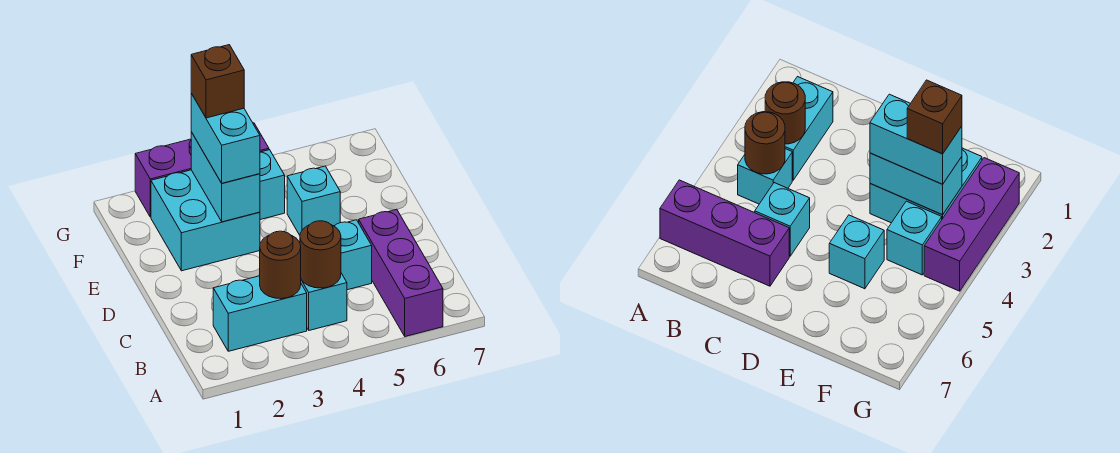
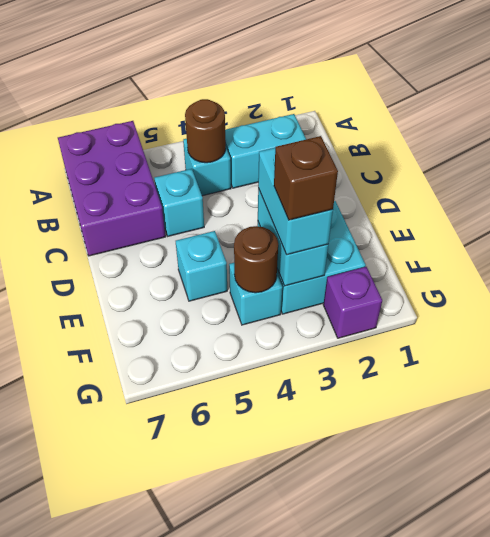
purple brick A6:C6 level 1 -> purple brick A6:C7 level 1
brown round brick B3 level 2 -> brown round brick F4 level 2
purple brick G2:G4 level 1 -> purple brick G2 level 1

